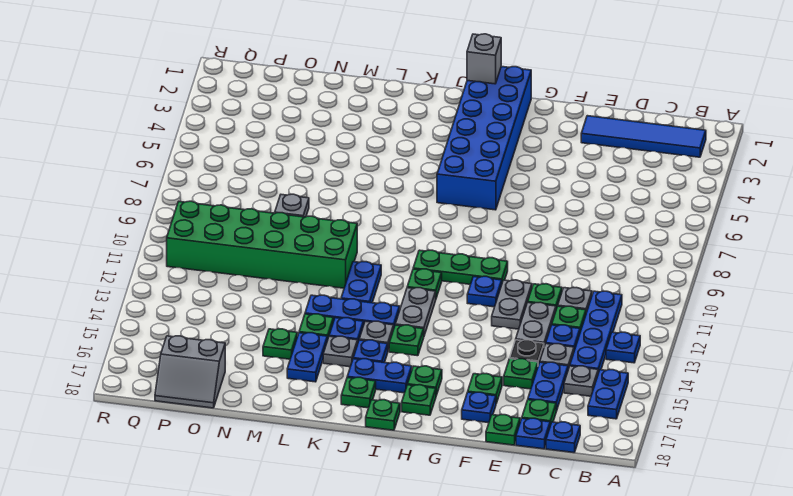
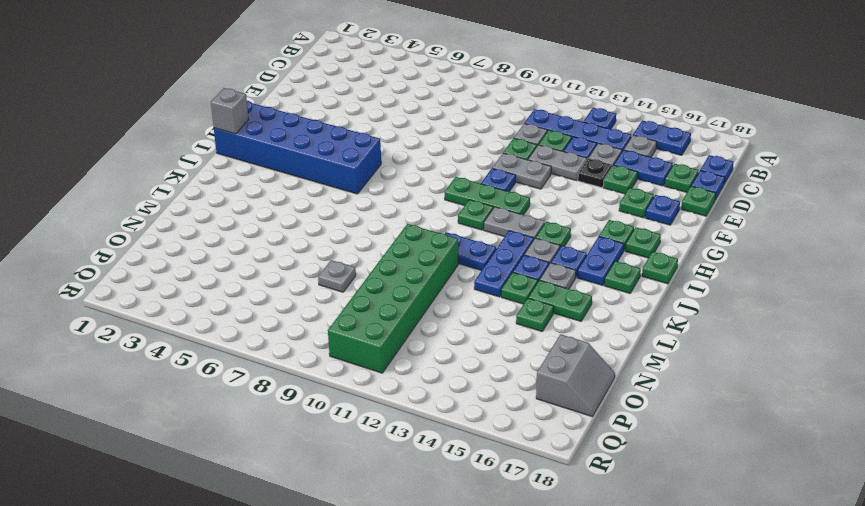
blue tile B2:E2 level 1 -> none
green plate G10:I10 level 1 -> green plate H10:H12 level 1
blue plate L15:L16 level 1 -> green plate L15:L16 level 1

